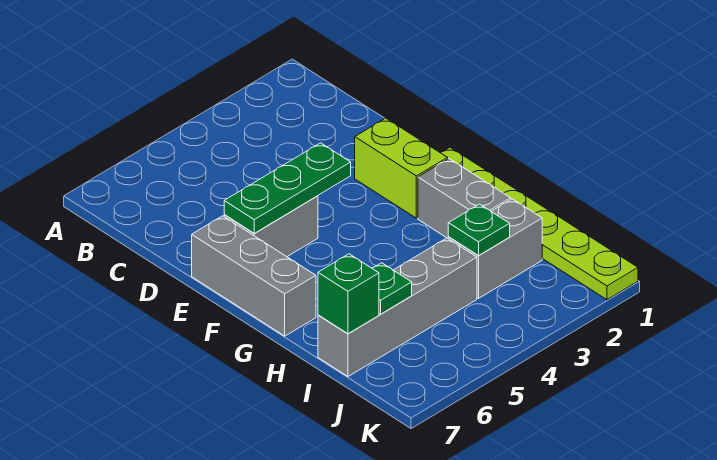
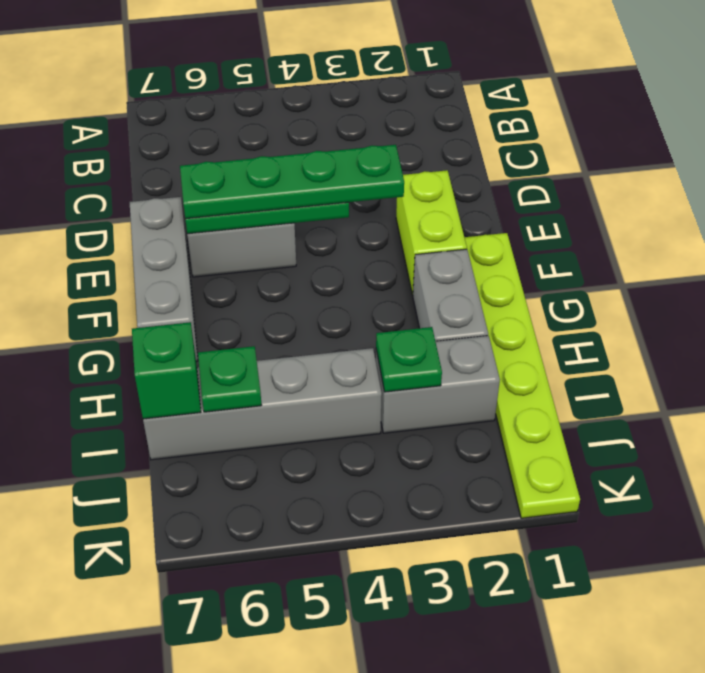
none -> green plate E3:E6 level 3

